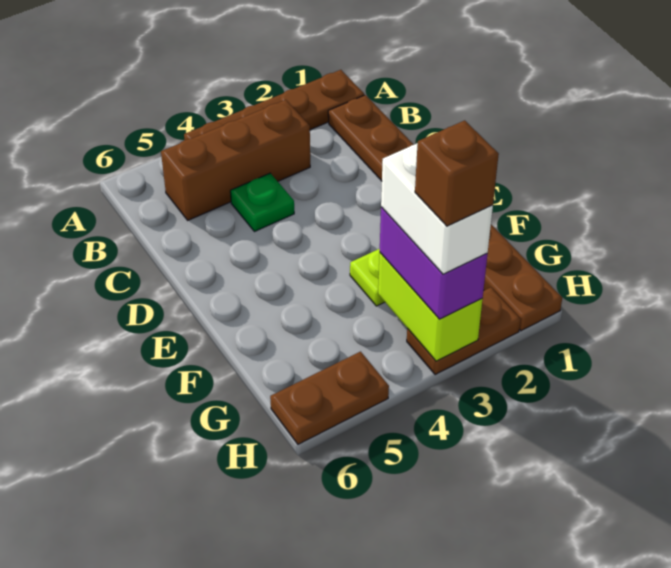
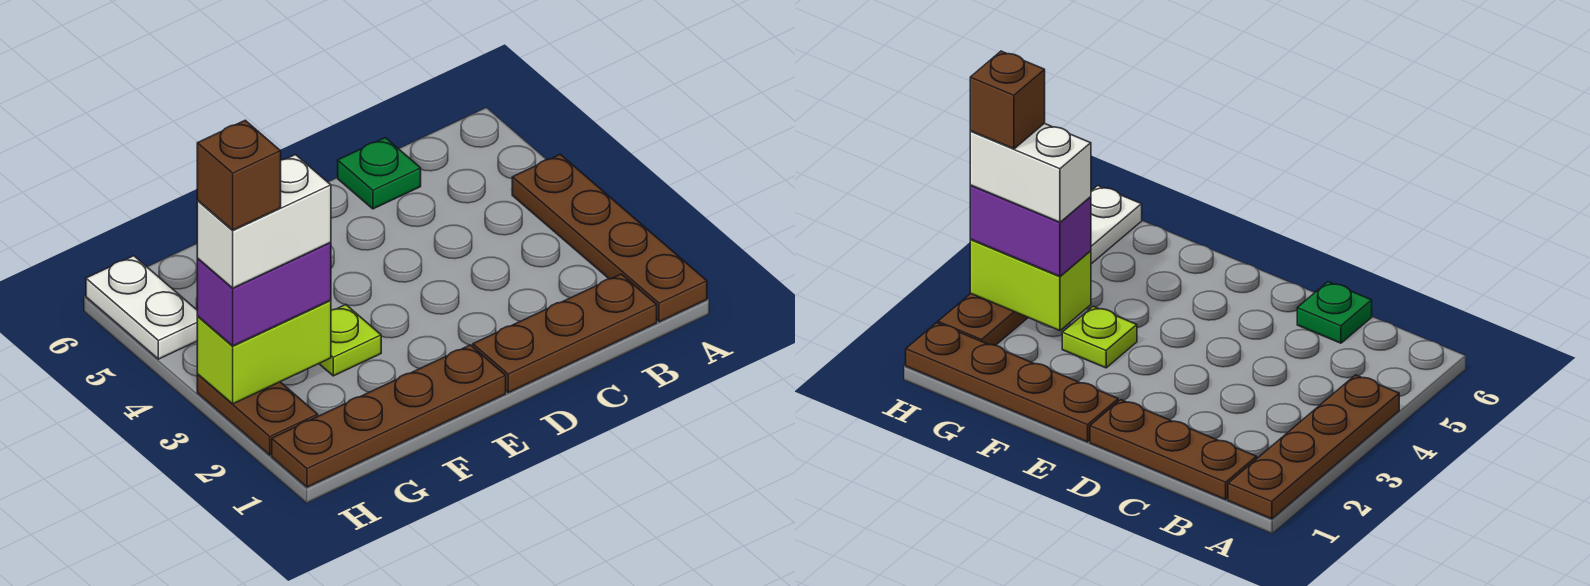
brown brick B3:B5 level 1 -> none
green plate C4 level 1 -> green plate C6 level 1
brown plate H5:H6 level 1 -> white plate H5:H6 level 1

